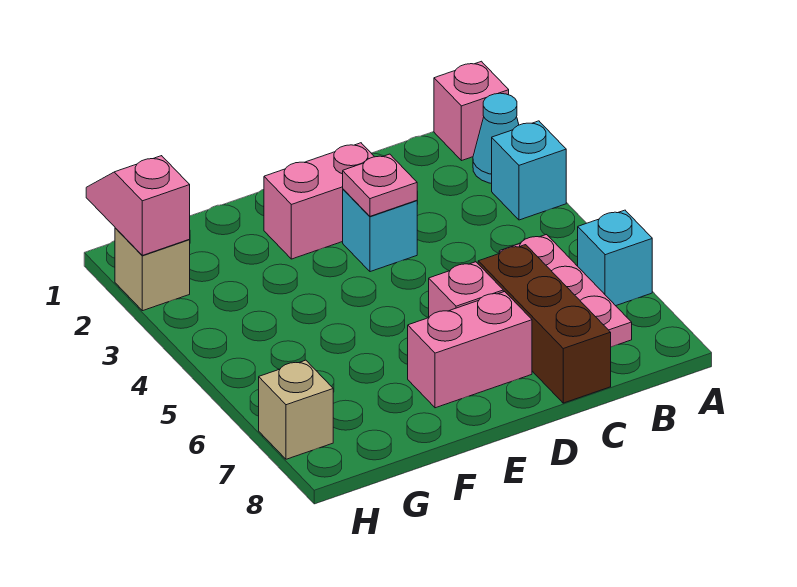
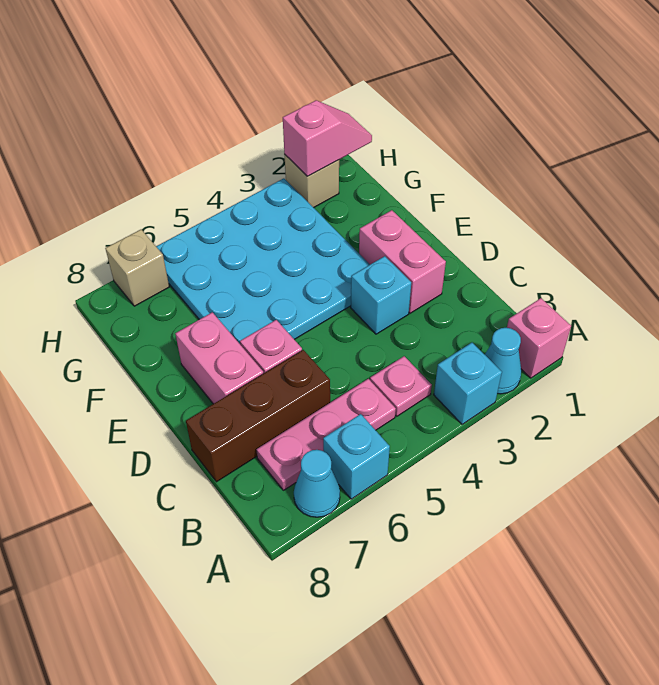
none -> cyan cone A7 level 1
pink plate D3 level 2 -> pink plate B4 level 1
none -> cyan plate E3:H6 level 1

